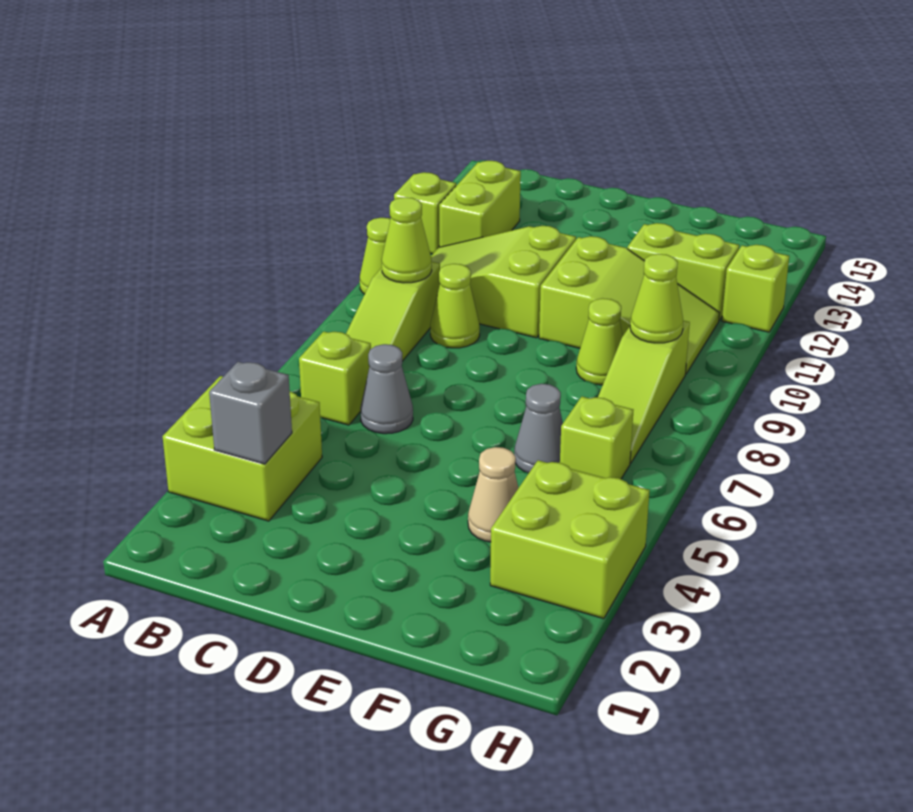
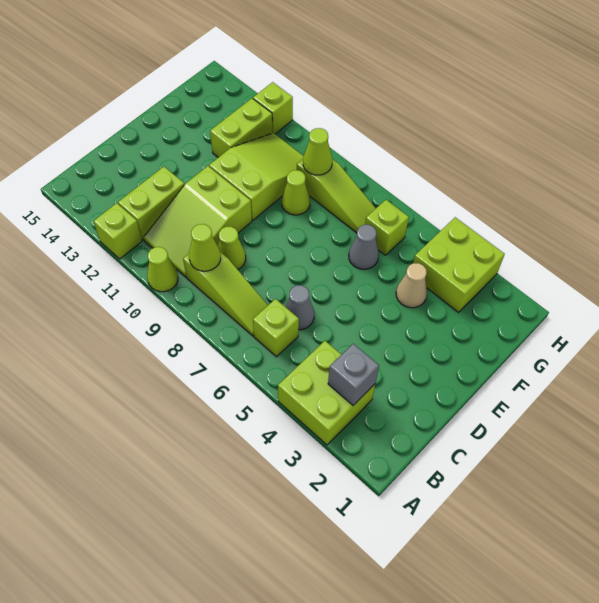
lime brick B12:B13 level 1 -> lime brick B12:C12 level 1

